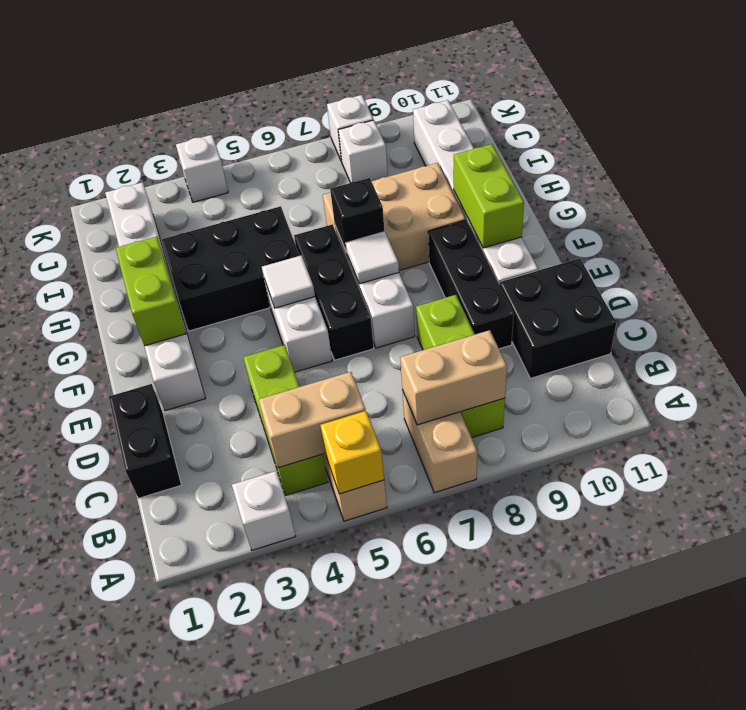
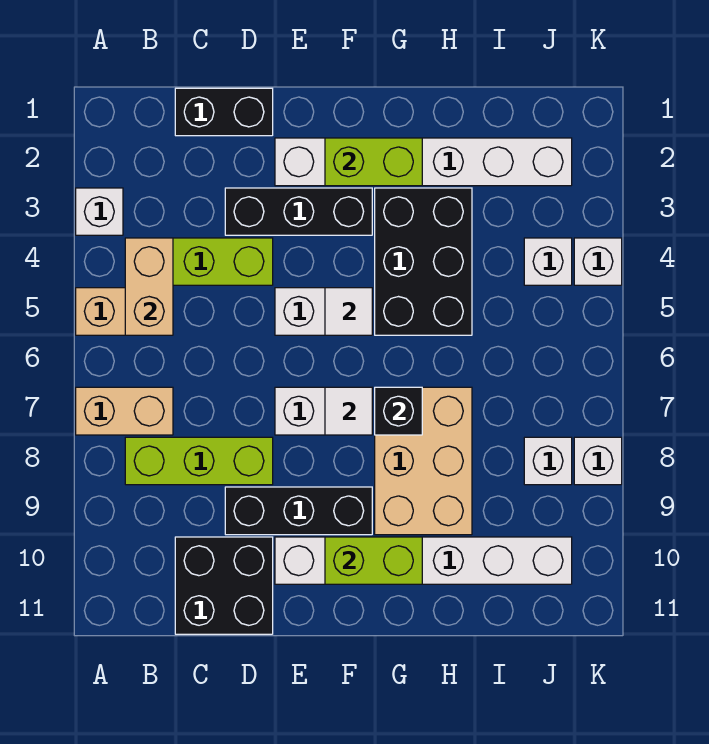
yellow brick A5 level 2 -> none
tan brick B7:B8 level 2 -> none
black brick E6:G6 level 1 -> black brick D3:F3 level 1
none -> white brick J4 level 1

